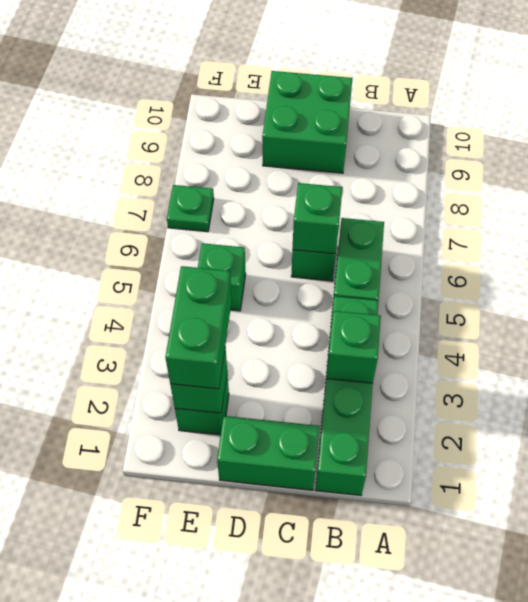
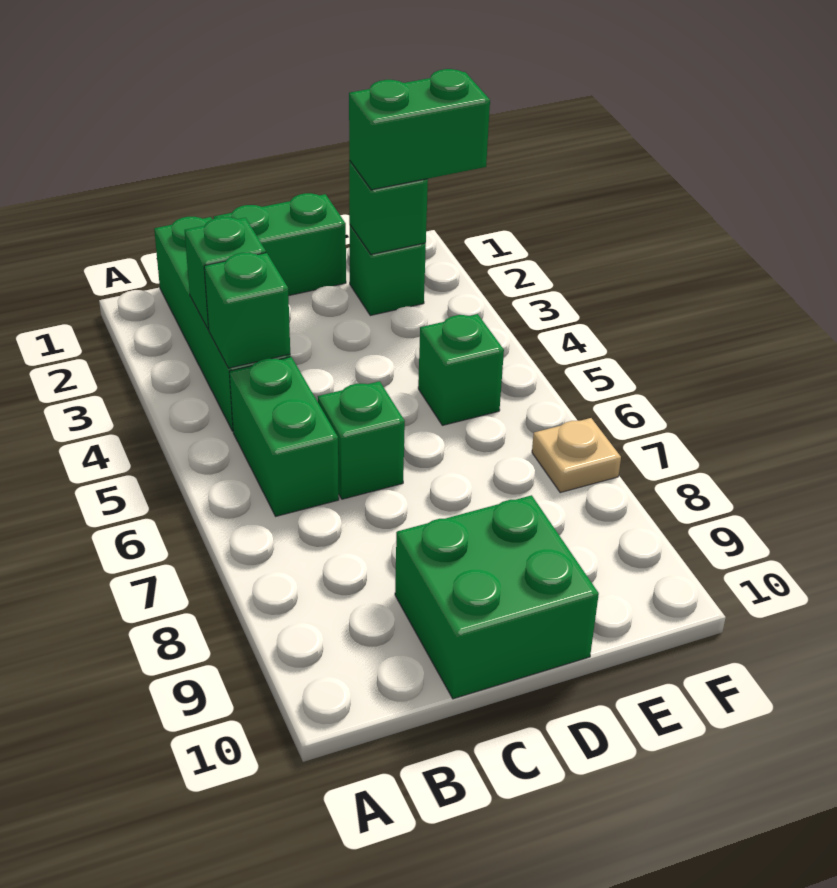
green brick C6 level 2 -> green brick B4 level 2
green brick E2:E3 level 3 -> green brick E2:F2 level 3
green plate F7 level 1 -> tan plate F7 level 1

